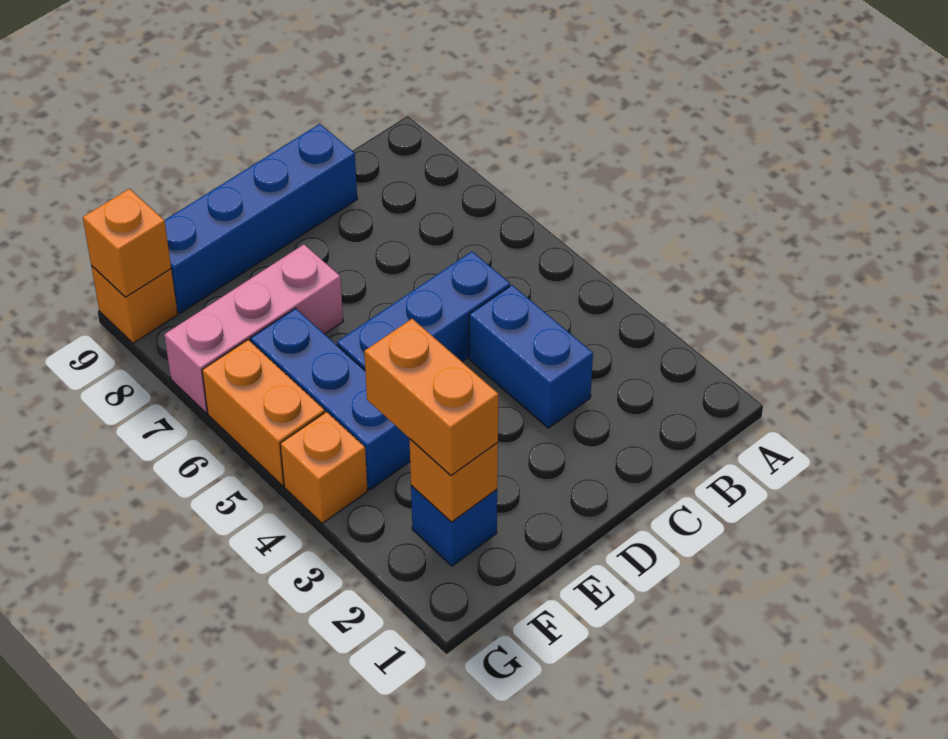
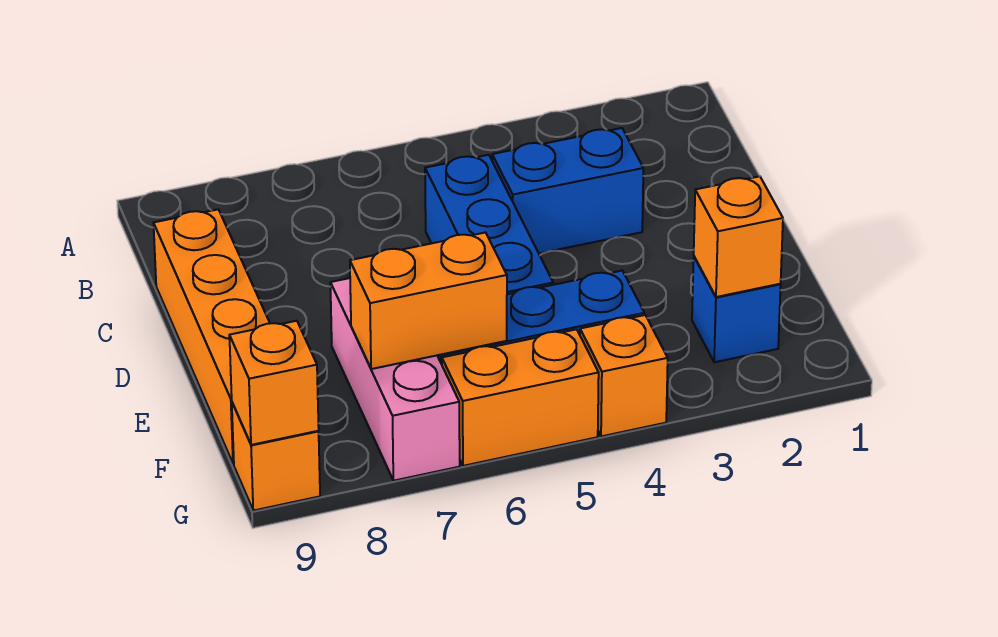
blue brick C9:F9 level 1 -> orange brick C9:F9 level 1
orange brick F2:F3 level 3 -> orange brick F6:F7 level 2

